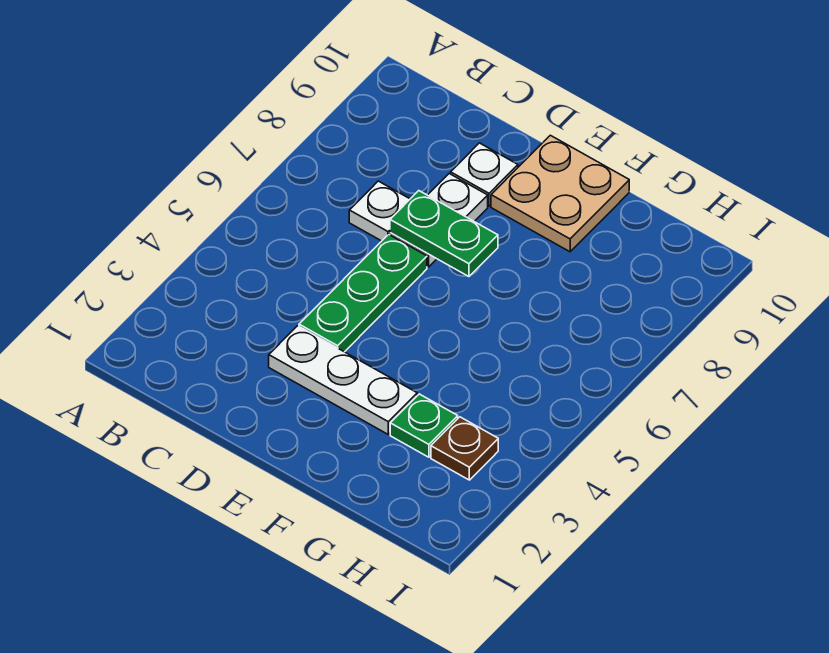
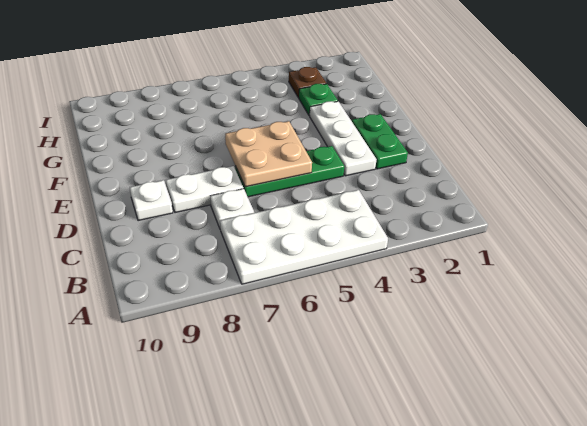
none -> white plate A4:B7 level 1
green plate D7:E7 level 2 -> green plate D2:E2 level 1
tan plate E9:F10 level 1 -> tan plate D5:E6 level 2

